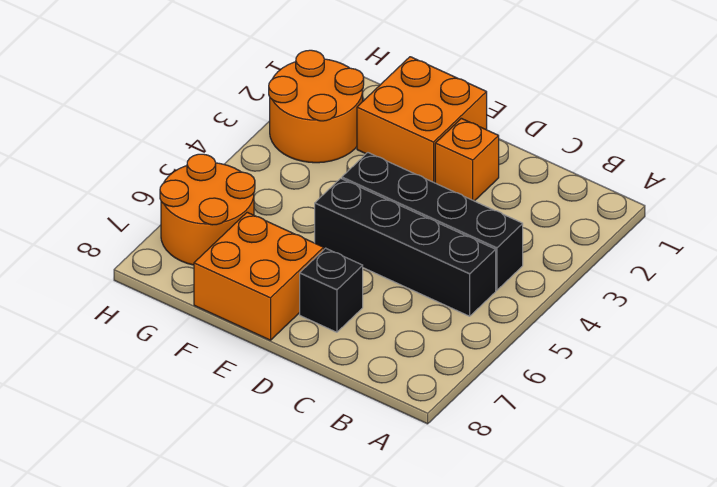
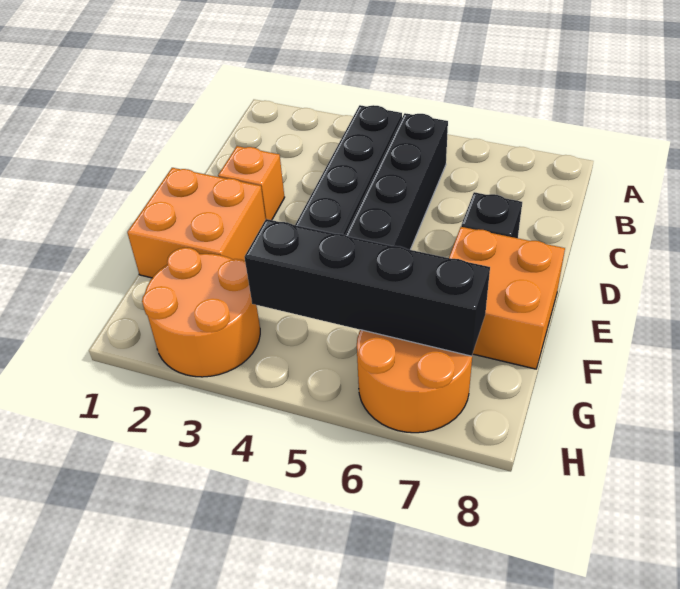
none -> black brick G4:G7 level 2

